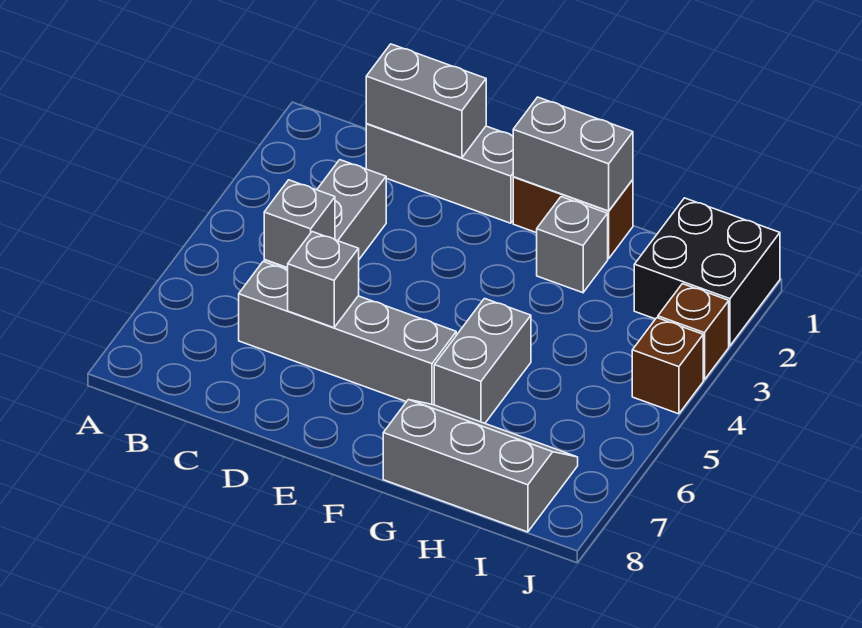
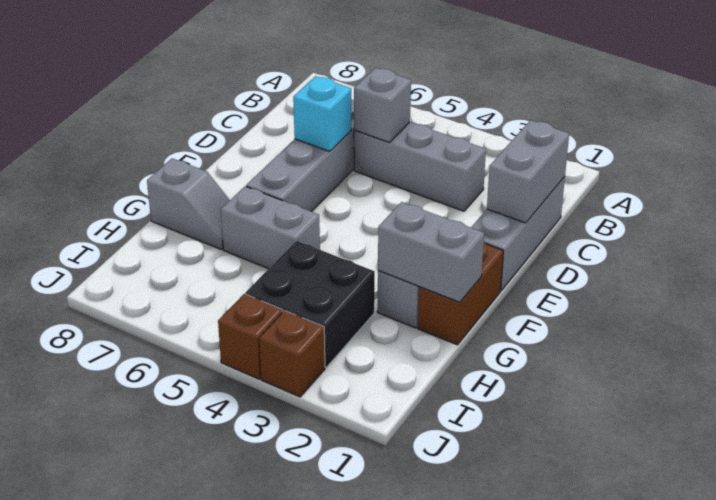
grey brick D6 level 2 -> cyan brick D6 level 2
grey brick F1:G1 level 2 -> grey brick G1:G2 level 2
grey slope G7:I8 level 1 top 8 -> grey slope G7:G8 level 1 top 8
black brick I1:J2 level 1 -> black brick H3:I4 level 1

